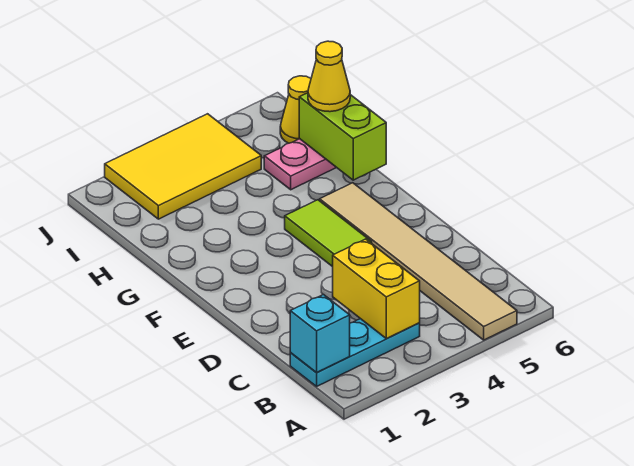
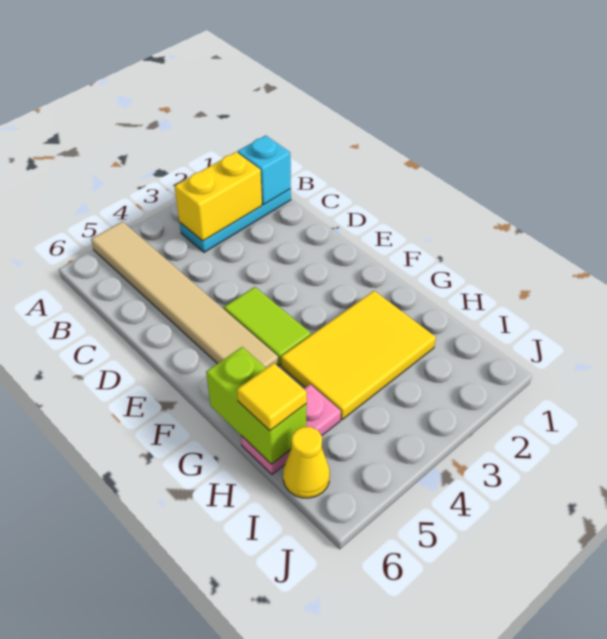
yellow brick B3:C3 level 2 -> yellow brick B2:B3 level 2
yellow cone H6 level 3 -> yellow tile H6 level 3
yellow tile I2:J4 level 1 -> yellow tile G2:H4 level 1

